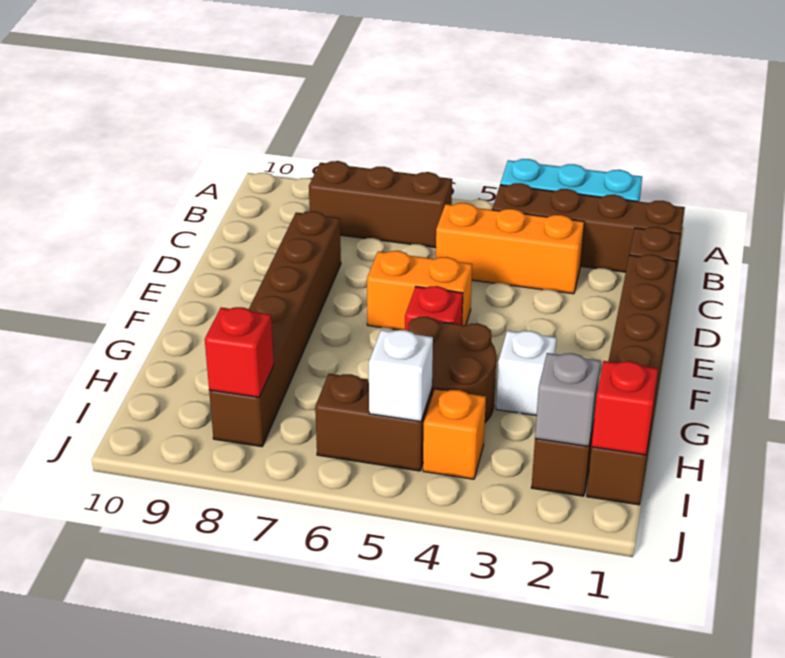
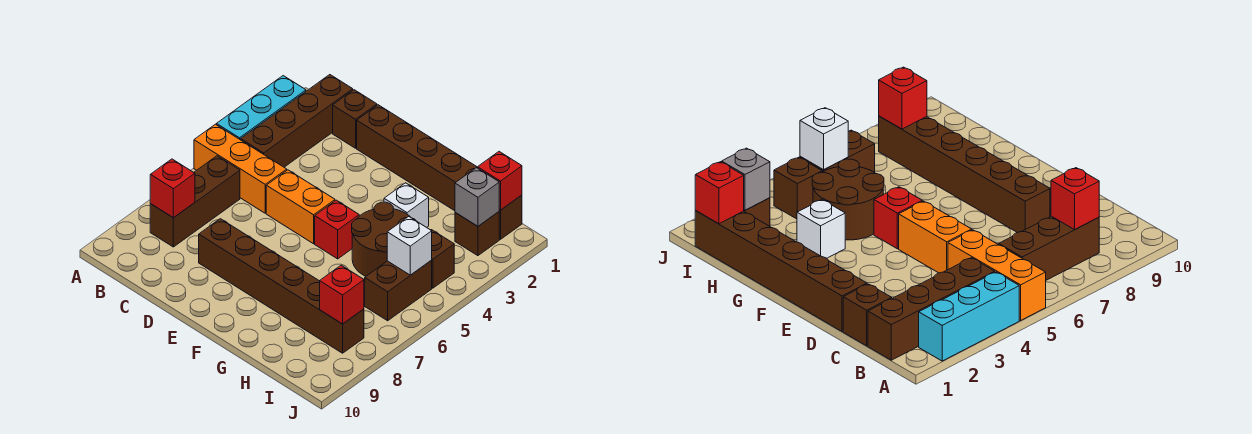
none -> red brick B8 level 2
orange brick C3:C5 level 1 -> orange brick A5:C5 level 1
orange brick E5:E6 level 1 -> orange brick D5:E5 level 1
orange brick I4 level 1 -> brown brick I4 level 1

